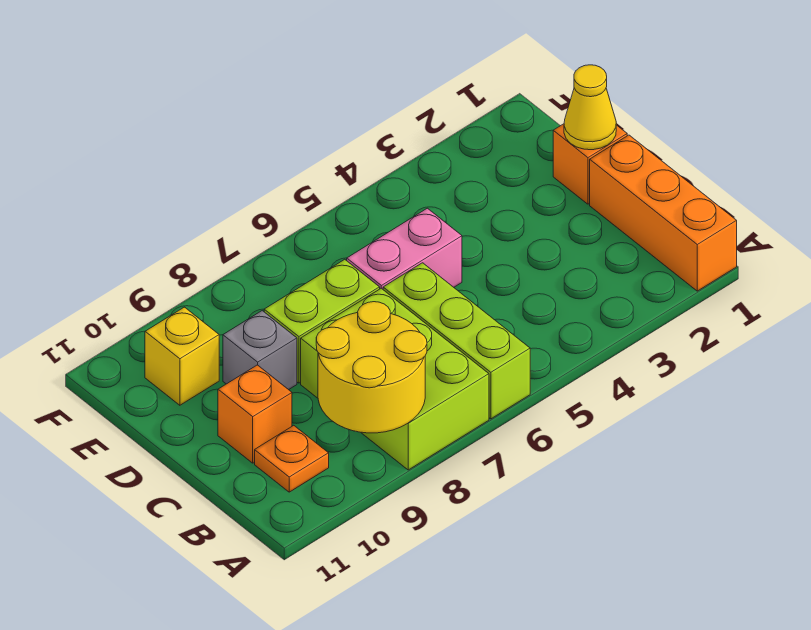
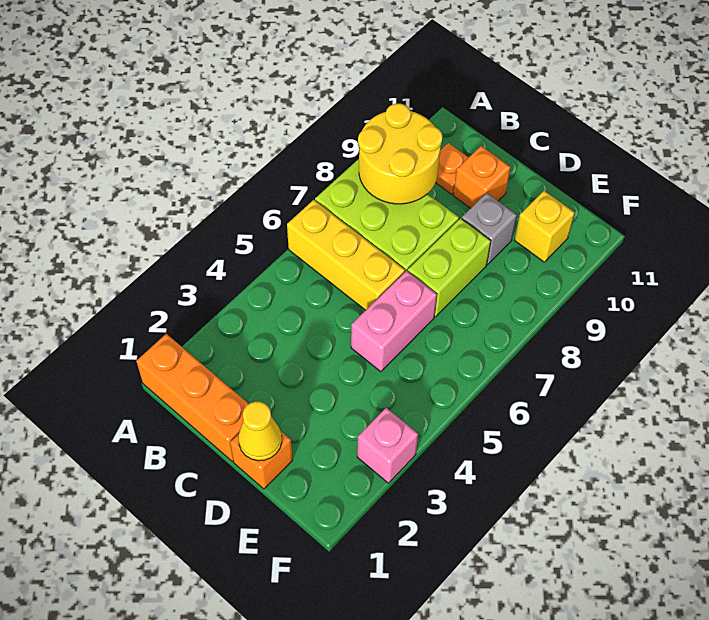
lime brick A6:C6 level 1 -> yellow brick A6:C6 level 1
none -> pink brick F3 level 1

